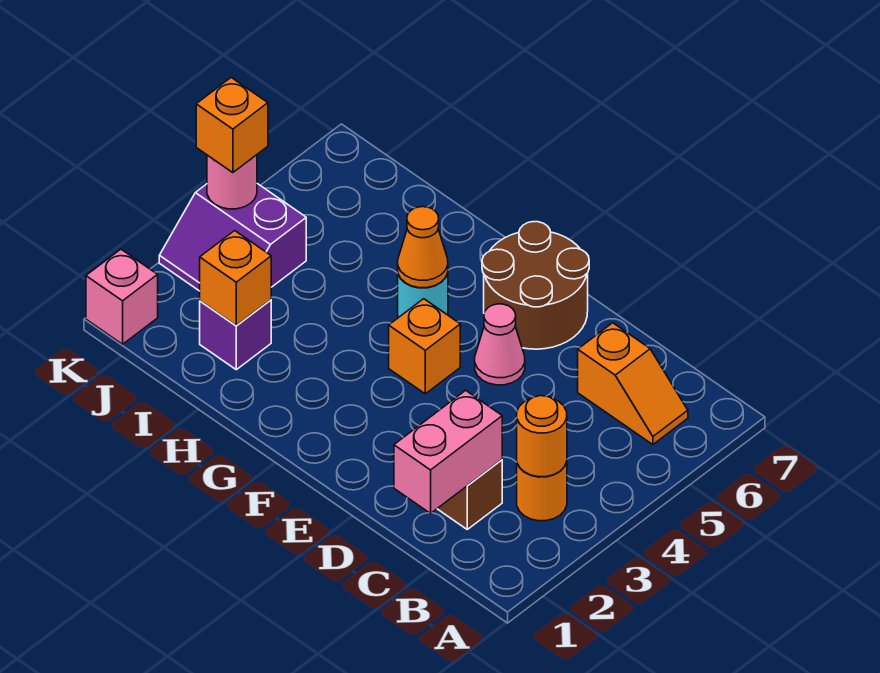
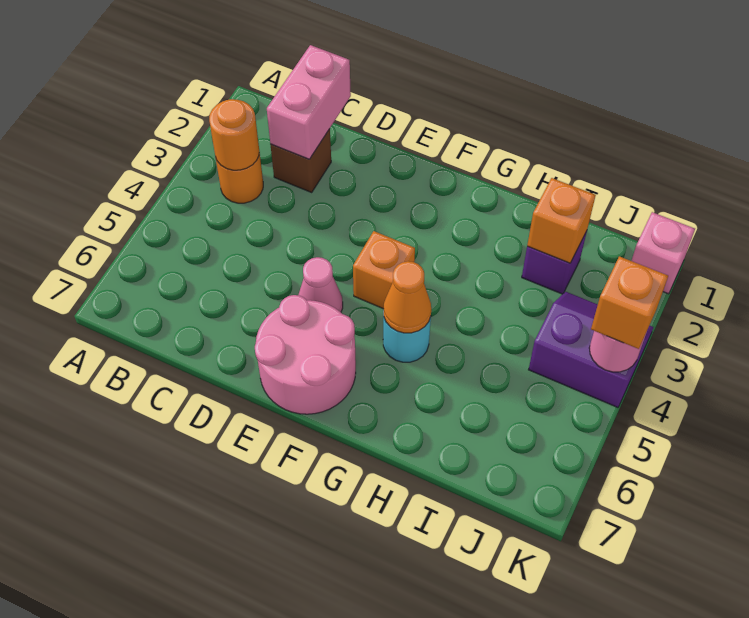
orange slope B6:C6 level 1 top C -> none
brown round brick E6:F7 level 1 -> pink round brick E6:F7 level 1

